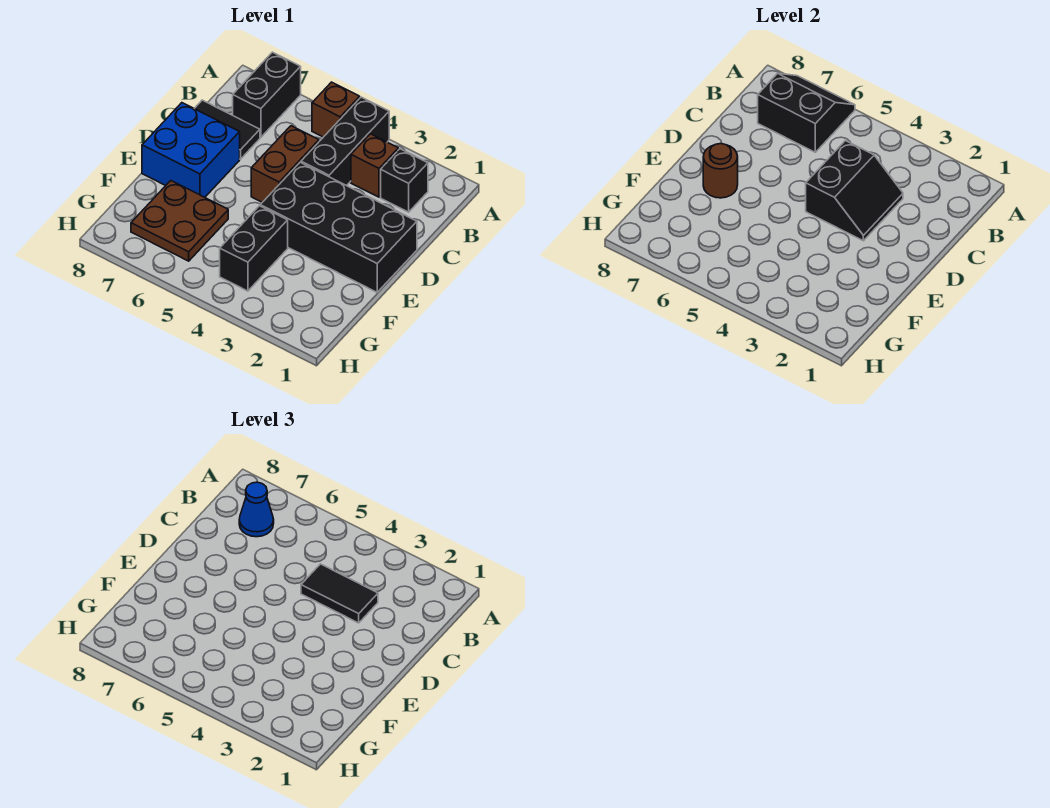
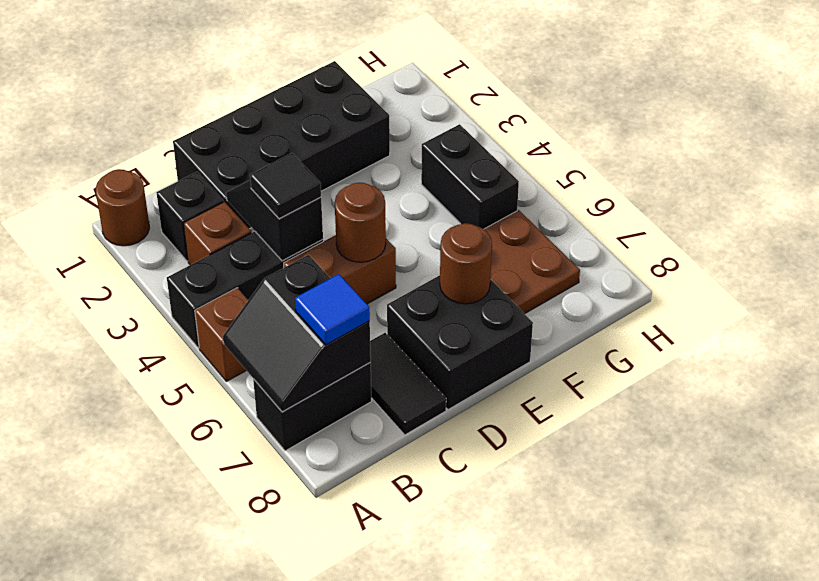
none -> brown round brick A1 level 1
blue cone B7 level 3 -> blue tile B7 level 3
black slope C3:D4 level 2 top 4 -> black slope C3:C4 level 2 top 4
black tile C3:C4 level 3 -> black tile C4 level 3
black brick D1:E4 level 1 -> black brick C1:F2 level 1
none -> brown round brick D5 level 2
blue brick D7:E8 level 1 -> black brick D7:E8 level 1
black brick F4:G4 level 1 -> black brick G4:G5 level 1

